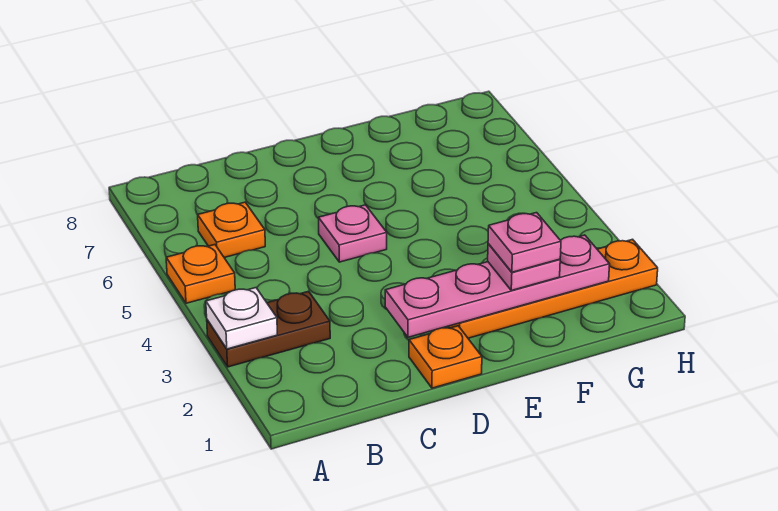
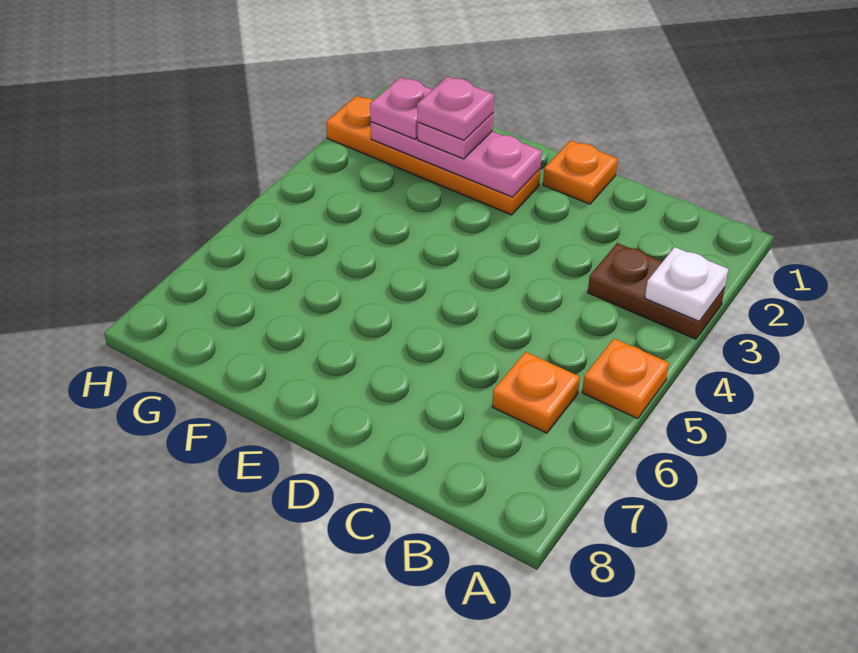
pink plate D2:G2 level 2 -> pink plate E2:G2 level 2
pink plate D5 level 1 -> pink plate G2 level 3

